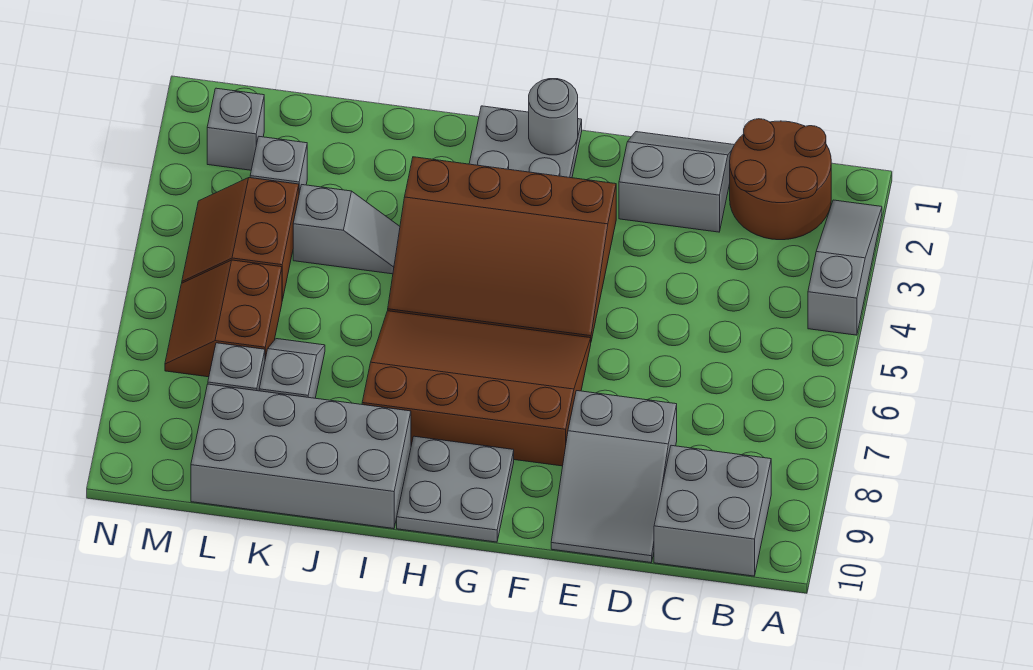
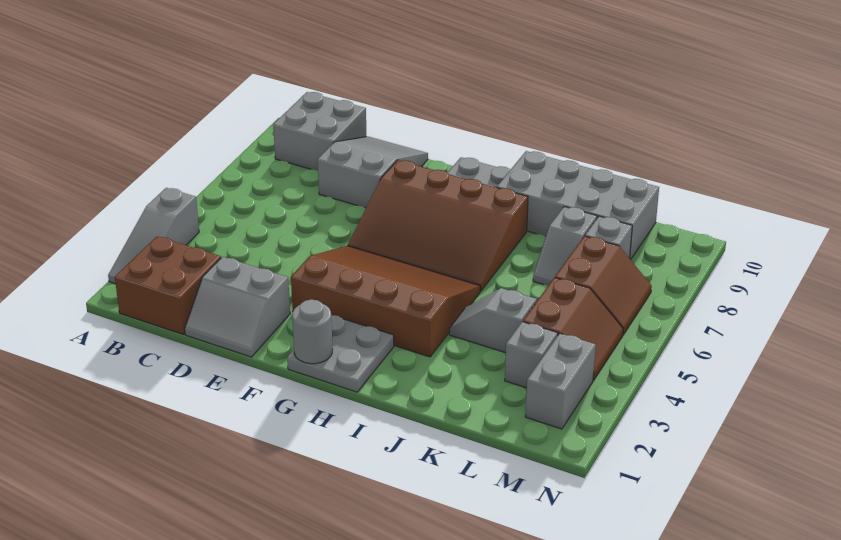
brown round brick B1:C2 level 1 -> brown brick B1:C2 level 1
grey brick M2 level 1 -> grey brick M2:M3 level 1

